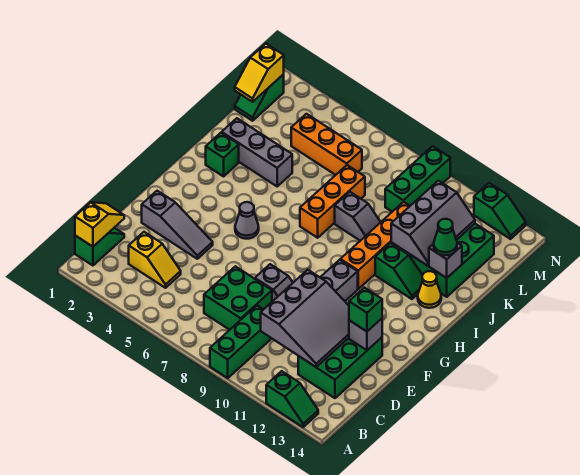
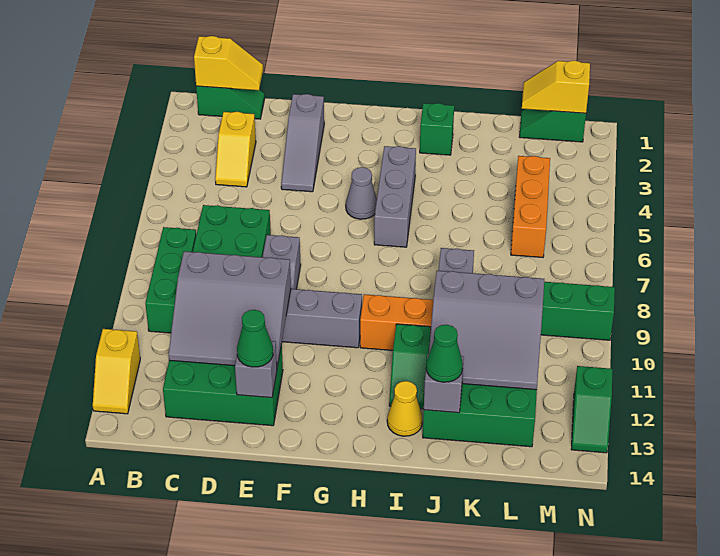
green brick A9:C9 level 1 -> green brick B8:B10 level 1
green slope A12:A13 level 1 top 12 -> yellow slope A12:A13 level 1 top 12
green brick E13 level 3 -> green cone E13 level 3
orange brick I7:K7 level 1 -> none
grey brick J2:J4 level 1 -> grey brick H4:H6 level 1
grey slope J11:L12 level 2 top 11 -> grey slope J10:L12 level 2 top 10

